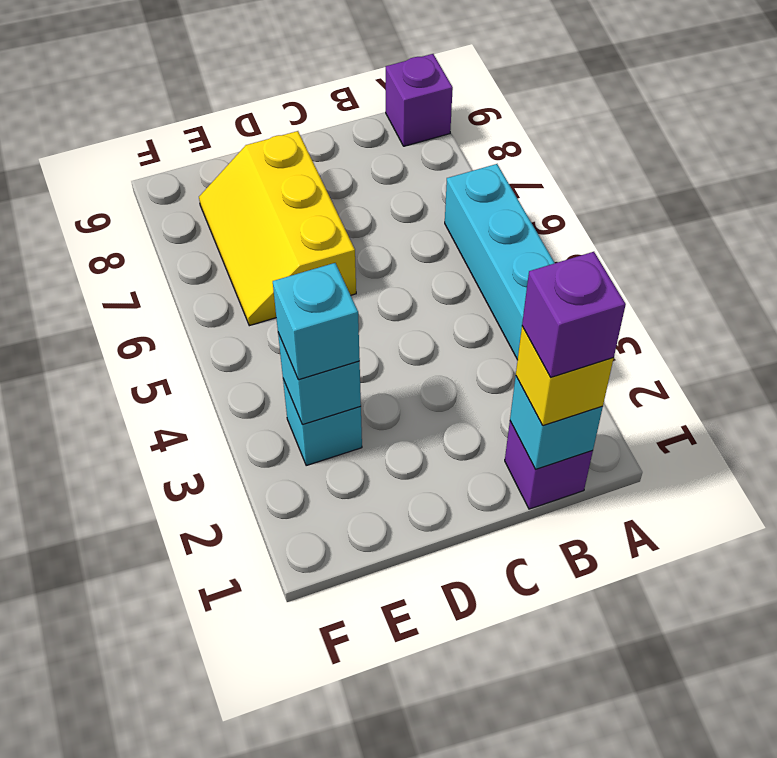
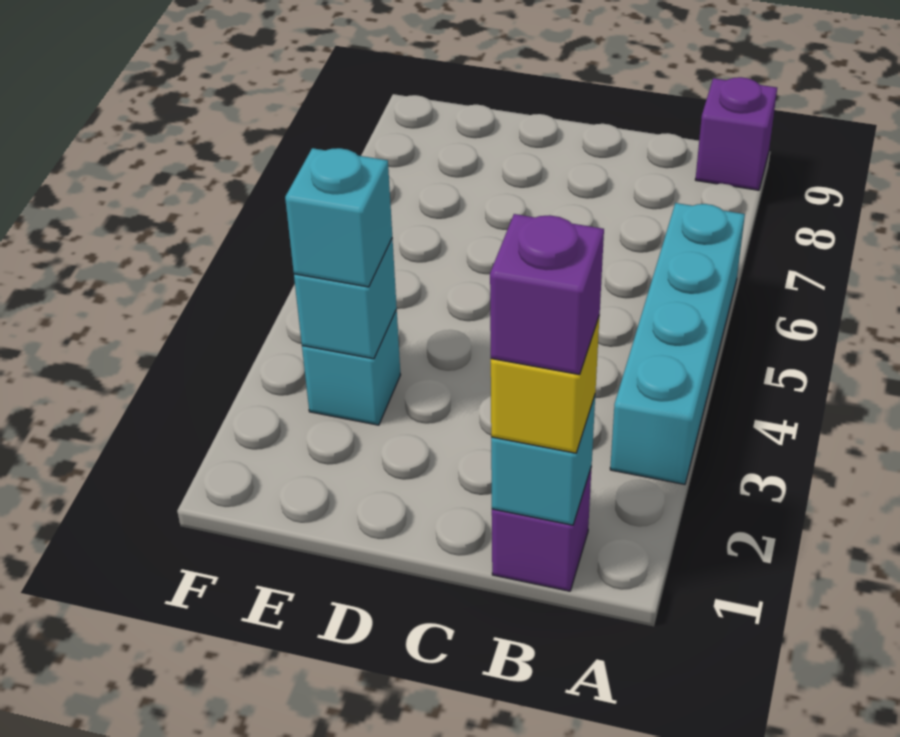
yellow slope D6:E8 level 1 top D -> none

